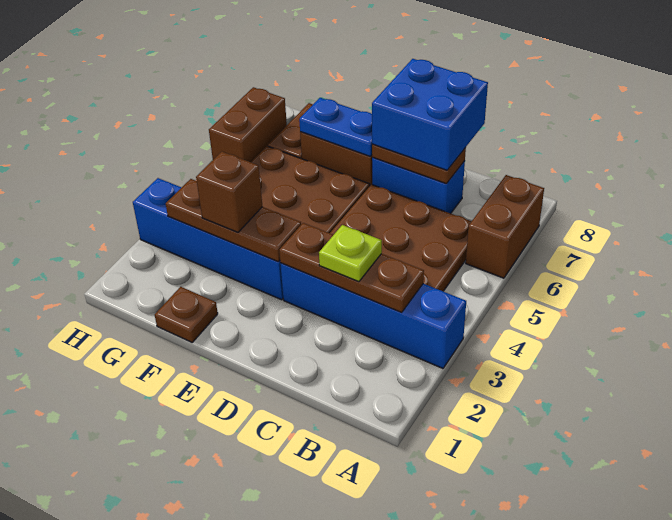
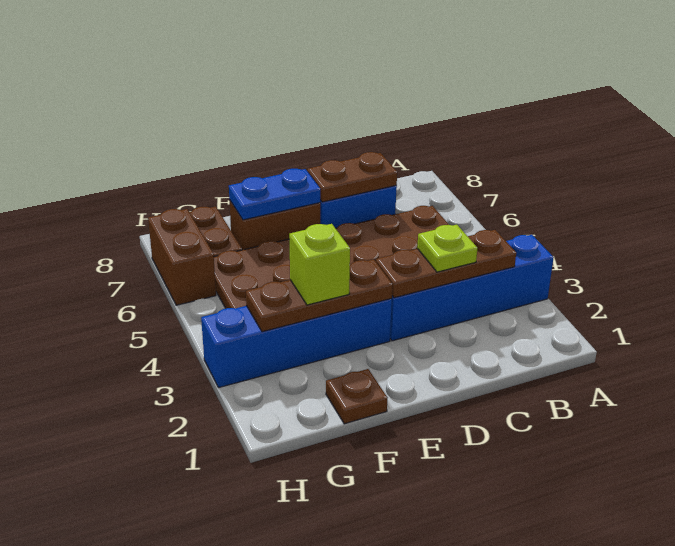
brown brick A6:A7 level 1 -> none
blue brick C7:D8 level 3 -> none
brown brick F3 level 3 -> lime brick F3 level 3

